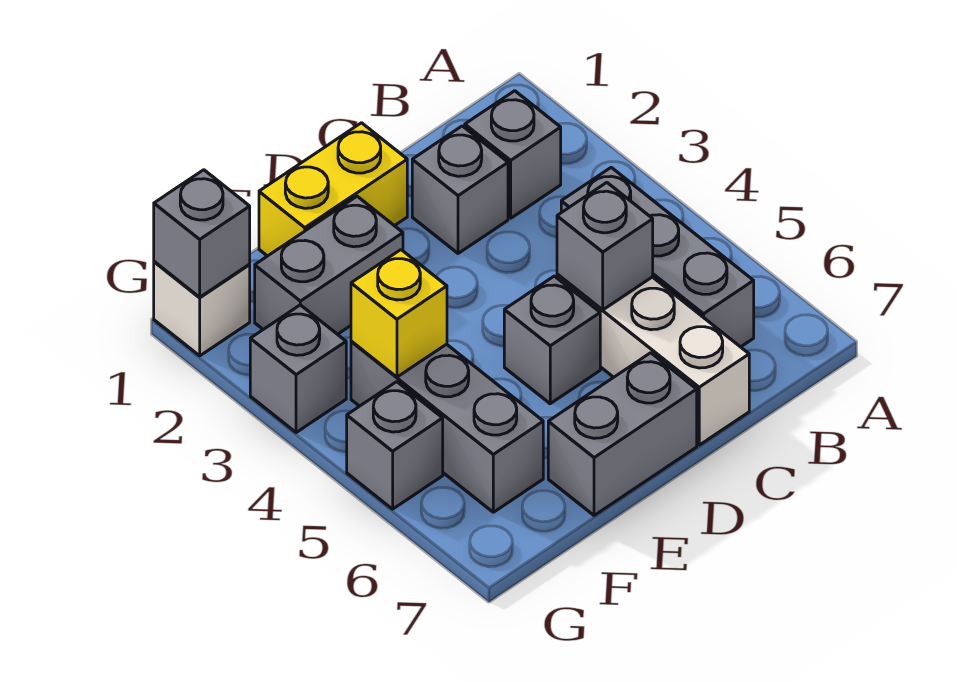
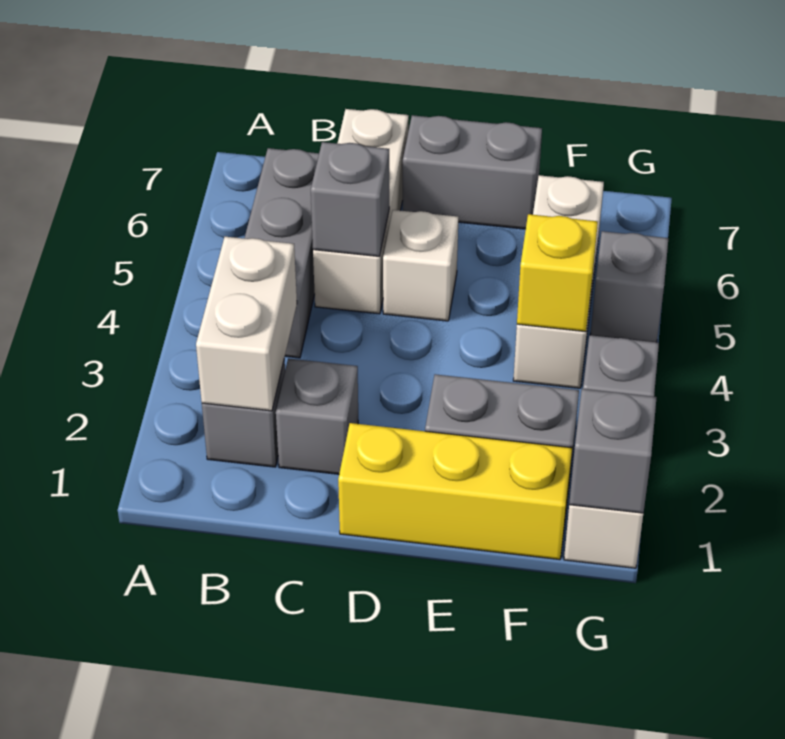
none -> white brick B2:B3 level 2
yellow brick D1:E1 level 1 -> yellow brick D1:F1 level 1
grey brick D5 level 1 -> white brick D5 level 1
grey brick F4:F6 level 1 -> white brick F4:F6 level 1

